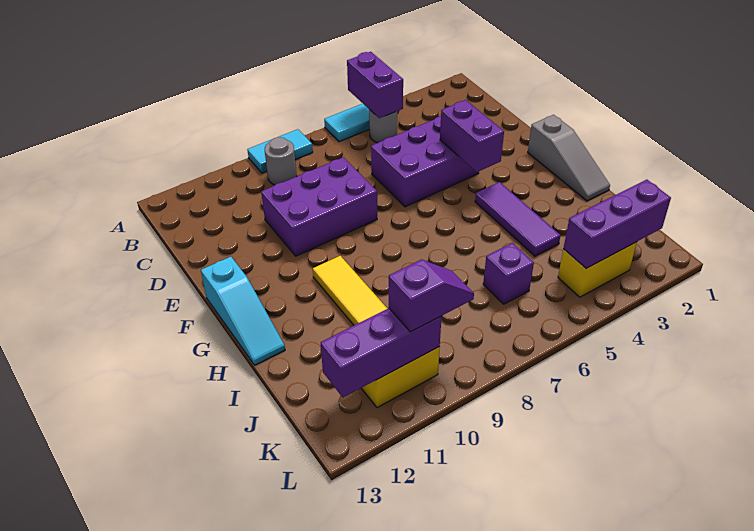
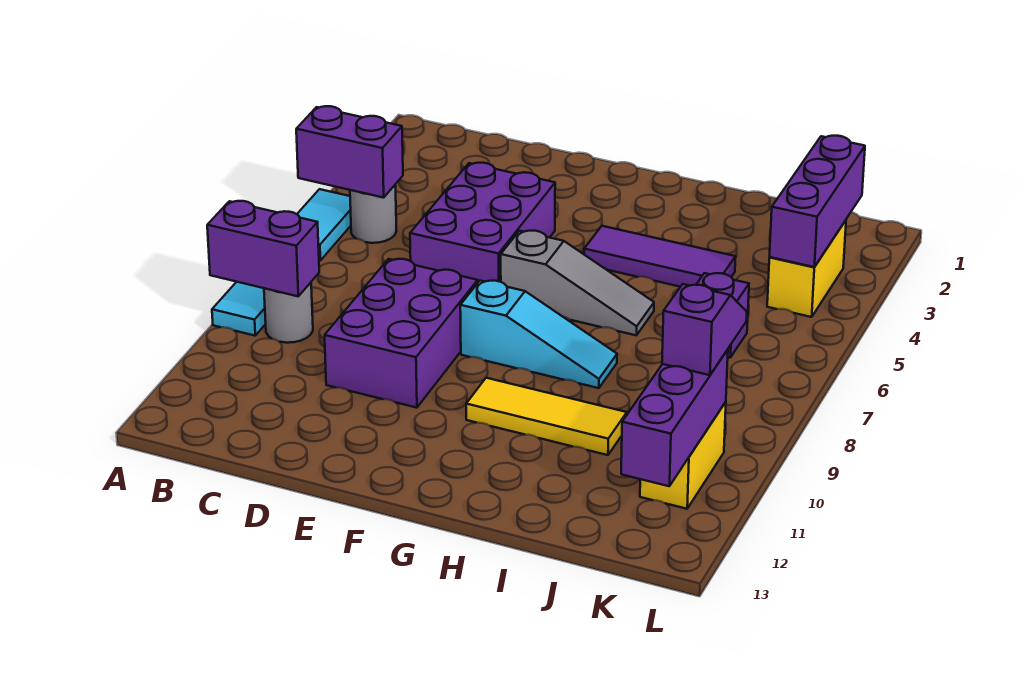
purple brick E4:F4 level 2 -> purple brick A9:B9 level 2
grey slope F1:H1 level 1 top F -> grey slope F6:H6 level 1 top F
cyan slope F13:H13 level 1 top F -> cyan slope F8:H8 level 1 top F

